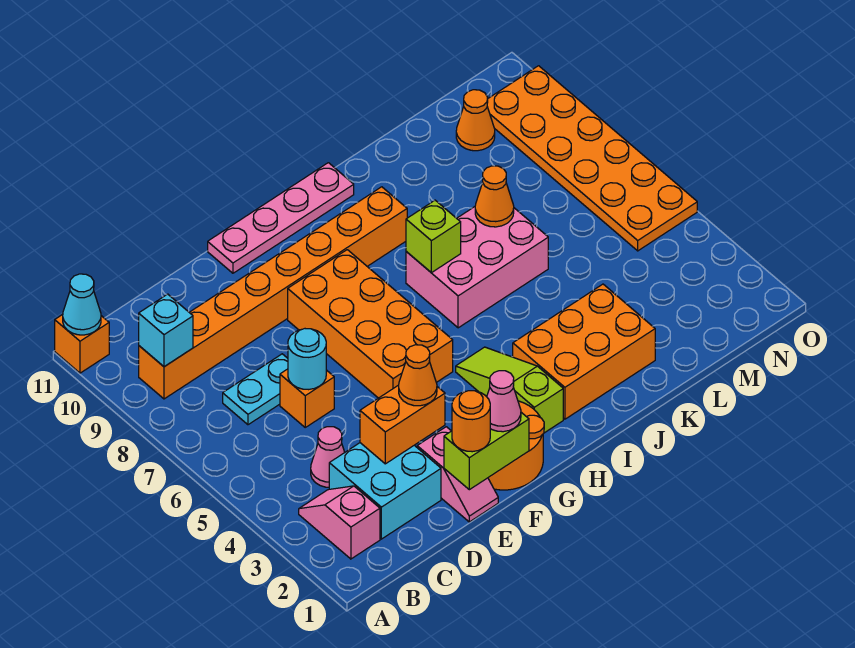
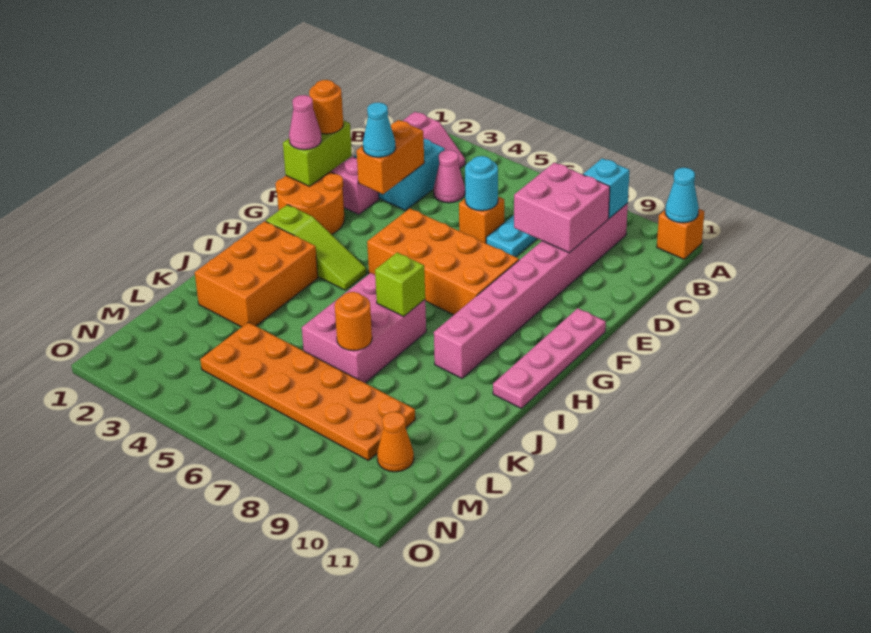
orange brick B9:I9 level 1 -> pink brick B9:I9 level 1
none -> pink brick C8:D9 level 2
orange cone E3 level 3 -> cyan cone E3 level 3
orange cone K7 level 2 -> orange round brick K7 level 2
orange plate N5:O10 level 1 -> orange plate L4:M9 level 1

